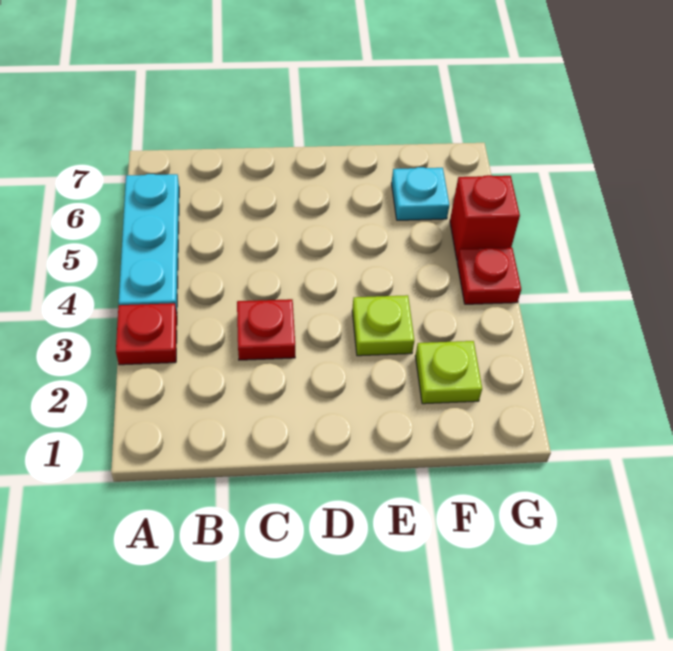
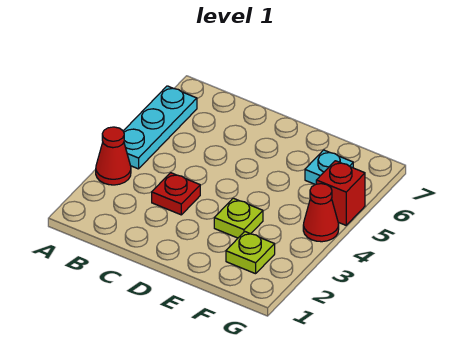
red plate A3 level 1 -> red cone A3 level 1
red plate G4 level 1 -> red cone G4 level 1

